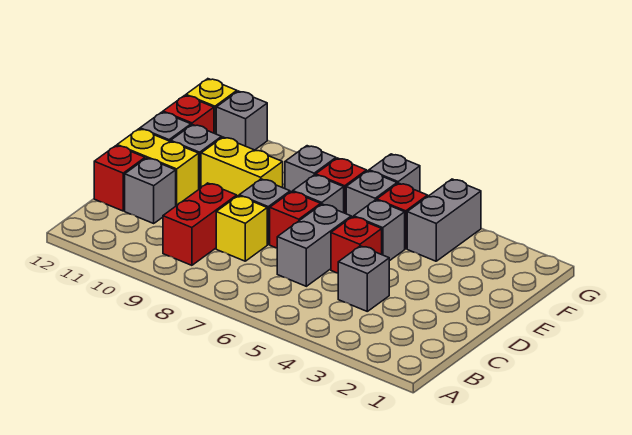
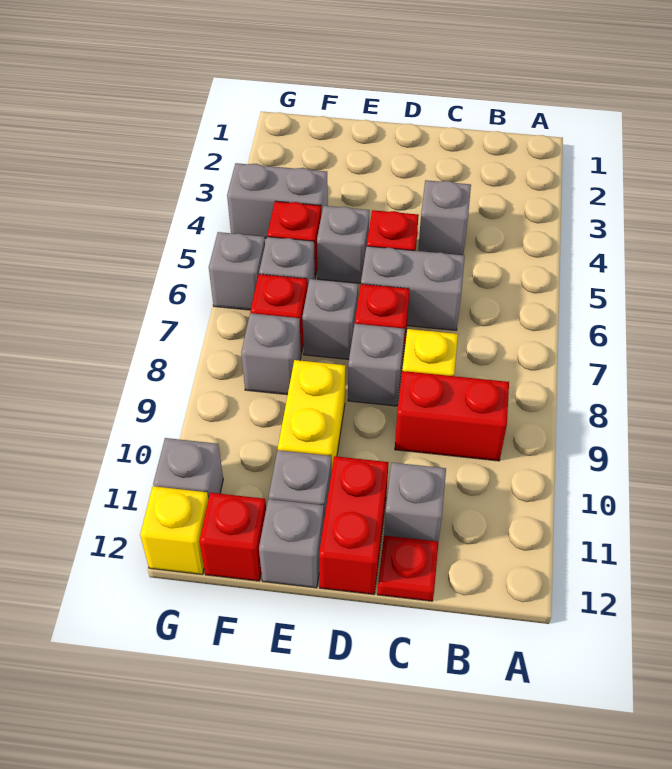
red brick C12 level 1 -> red plate C12 level 1
yellow brick D11:D12 level 1 -> red brick D11:D12 level 1

